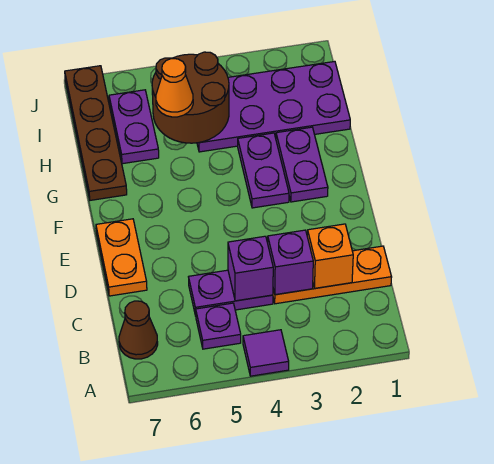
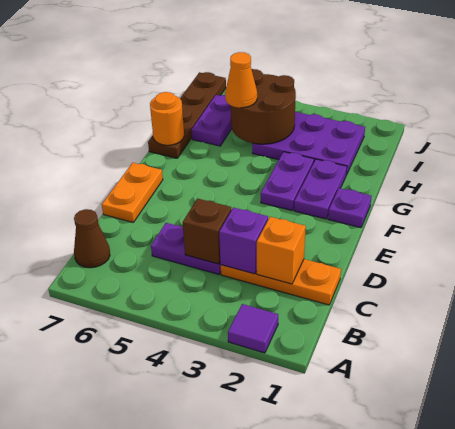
purple tile A4 level 1 -> purple tile A2 level 1
purple plate B5 level 1 -> purple plate F1 level 1
purple brick C4 level 2 -> brown brick C4 level 2
none -> orange round brick G7 level 2
purple plate H1:I4 level 1 -> purple plate H2:I4 level 1

